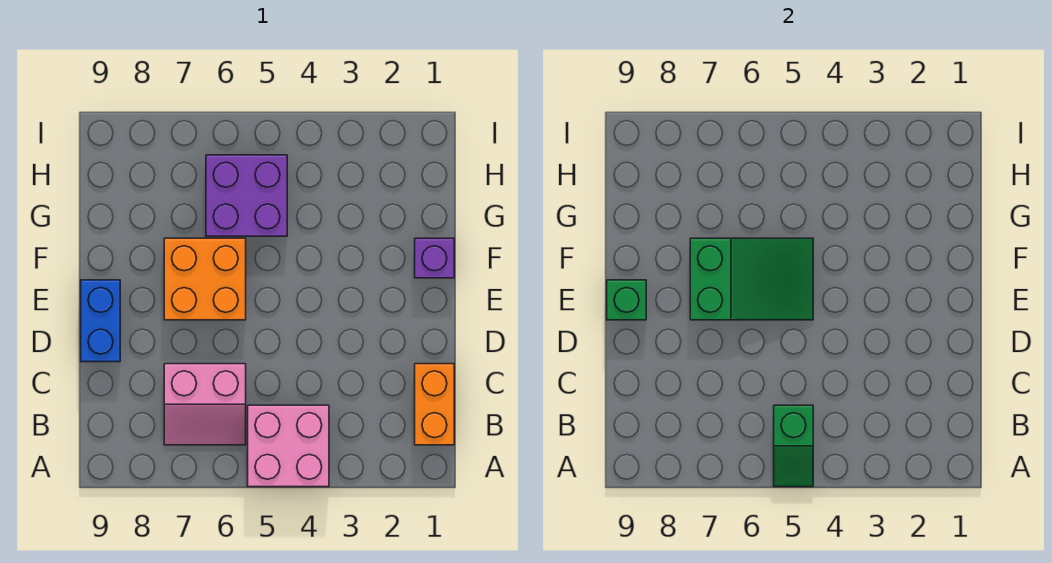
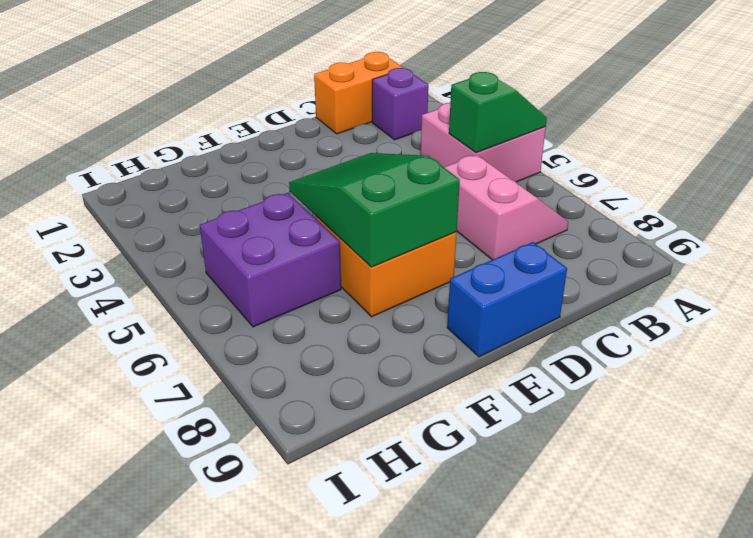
green brick E9 level 2 -> none
purple brick F1 level 1 -> purple brick B2 level 1

